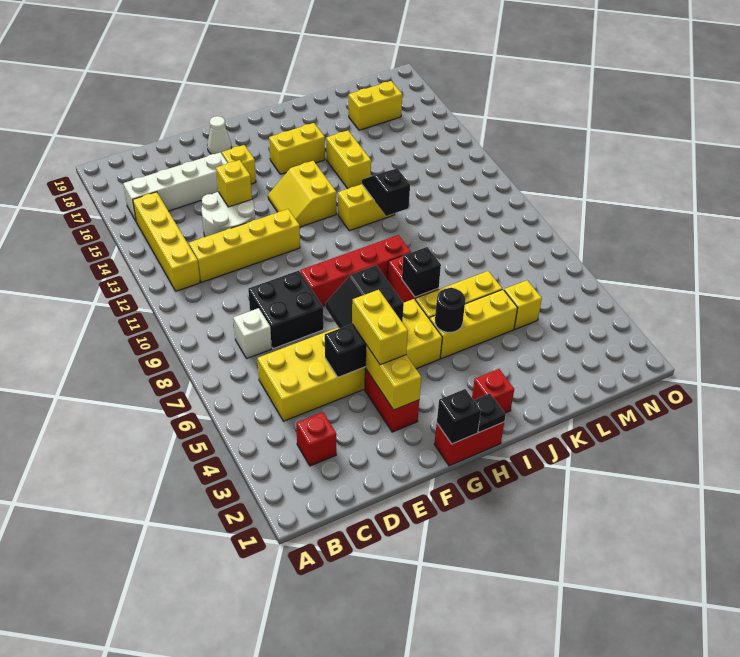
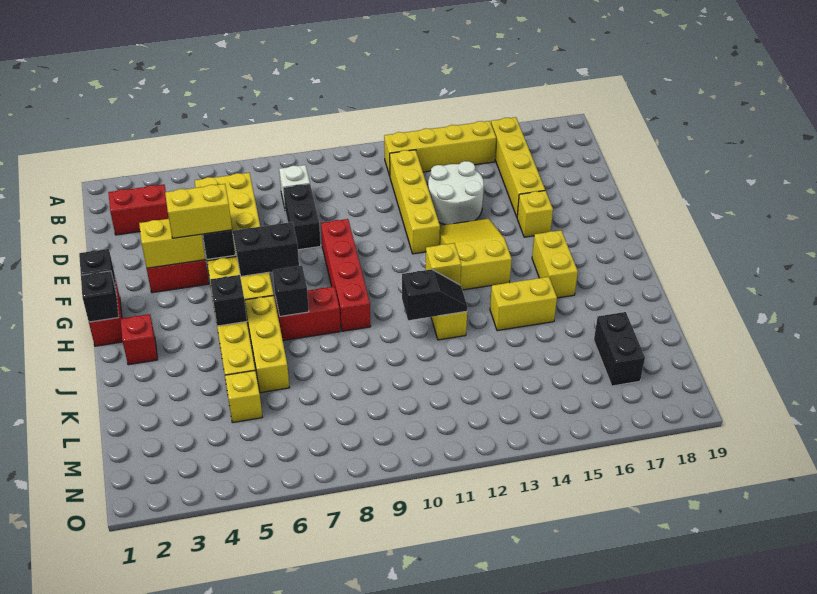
white brick B16:E16 level 1 -> yellow brick B16:E16 level 1
red brick C3 level 1 -> red brick C2:C3 level 1
black brick D8:E9 level 1 -> black brick D8:E8 level 1
yellow brick E14 level 2 -> yellow brick I12 level 2
white cone F18 level 1 -> none
yellow slope G13:H14 level 1 top H -> yellow slope F13:H14 level 1 top H
black plate H1 level 2 -> black brick H1 level 2
black round brick I5 level 2 -> black brick I5 level 2
yellow brick L17:M17 level 1 -> black brick L17:M17 level 1

